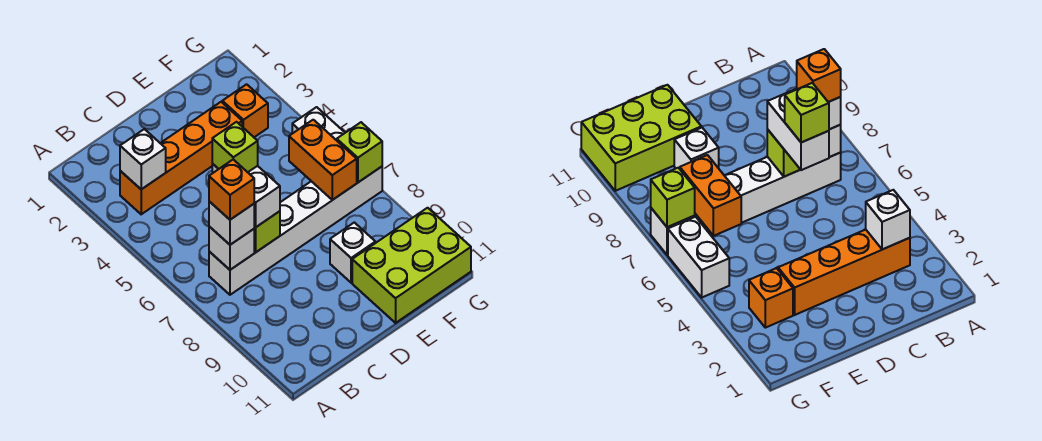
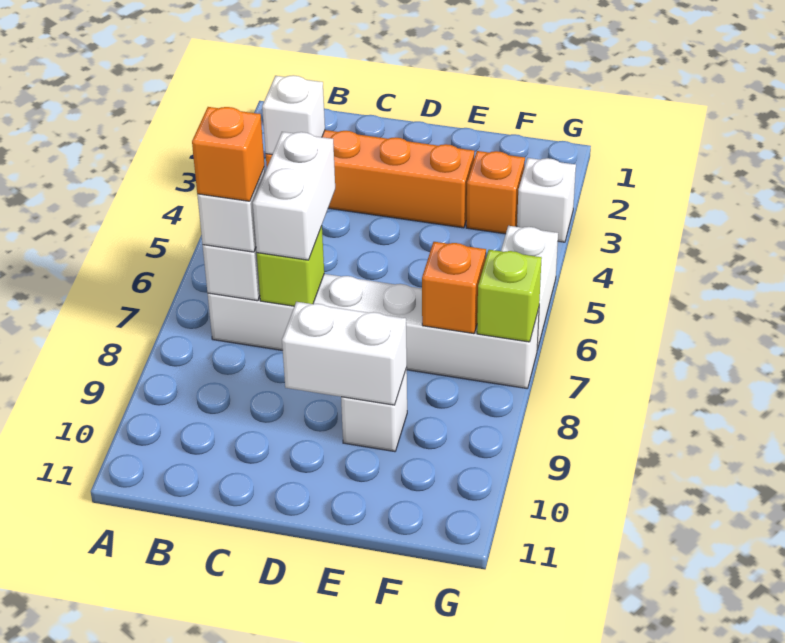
lime brick C6 level 4 -> none
none -> white brick D9:E9 level 2
lime brick E10:G11 level 1 -> none
orange brick F6:F7 level 2 -> orange brick F7 level 2
none -> white brick G3 level 1

